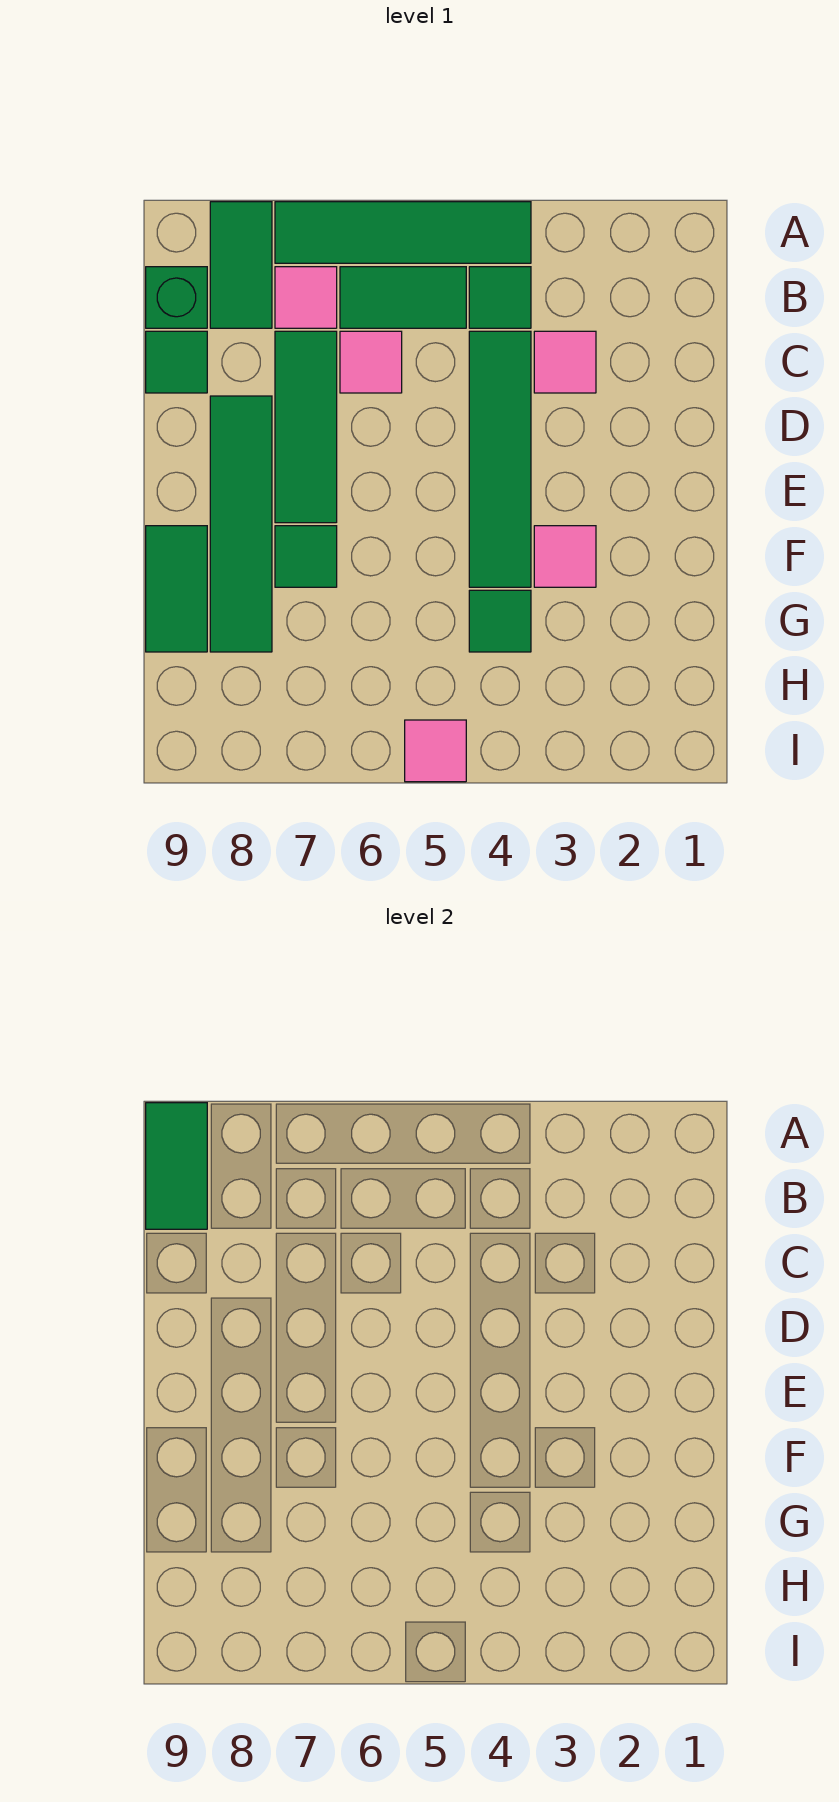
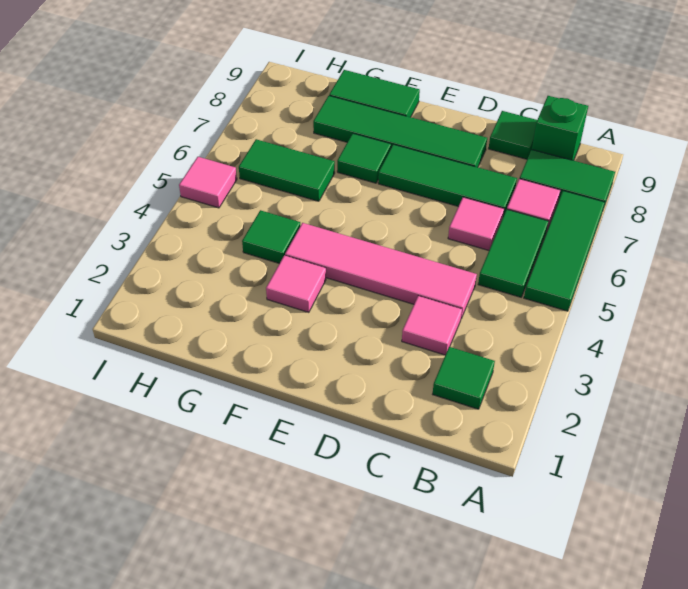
green tile A4:A7 level 1 -> green tile A5:A7 level 1
green tile A9:B9 level 2 -> green tile G6:H6 level 1
green tile B4 level 1 -> green tile B2 level 1
green tile C4:F4 level 1 -> pink tile C4:F4 level 1

